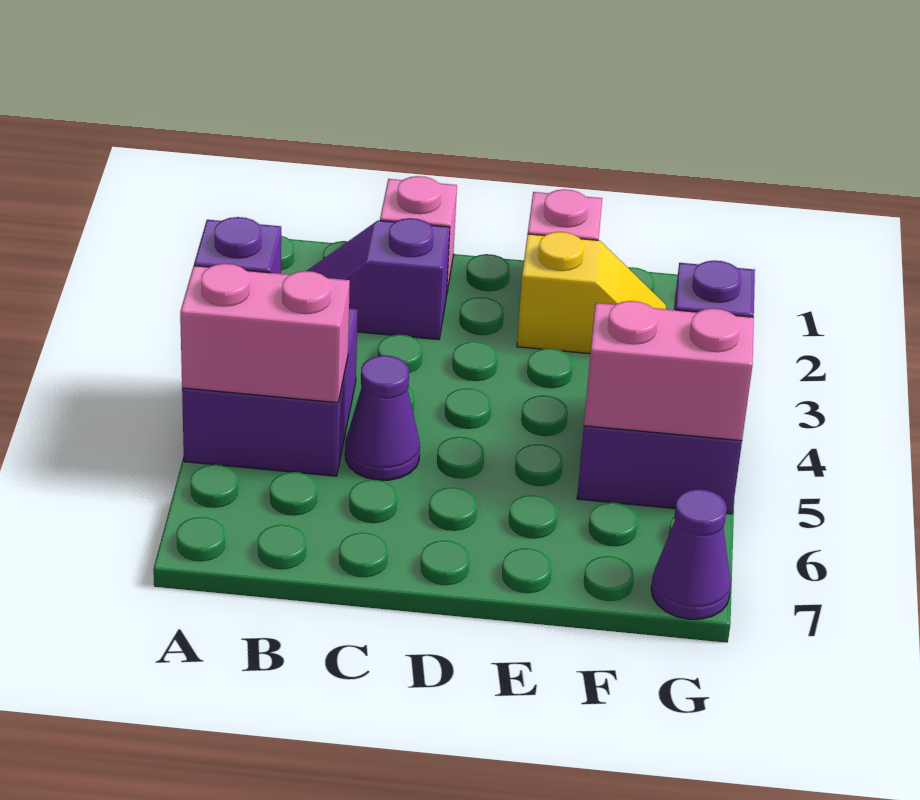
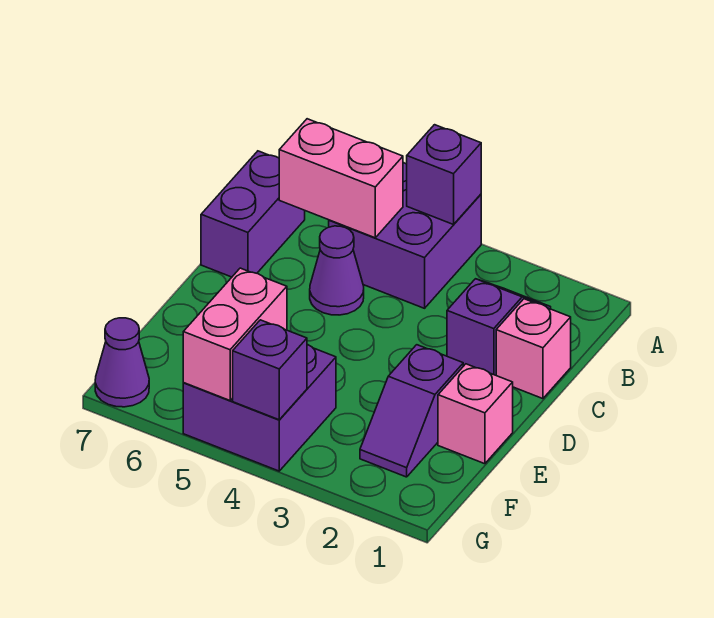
pink brick A5:B5 level 2 -> pink brick B5:B6 level 2
none -> purple brick B7:C7 level 1
yellow slope E2:F2 level 1 top E -> purple slope E2:F2 level 1 top E

